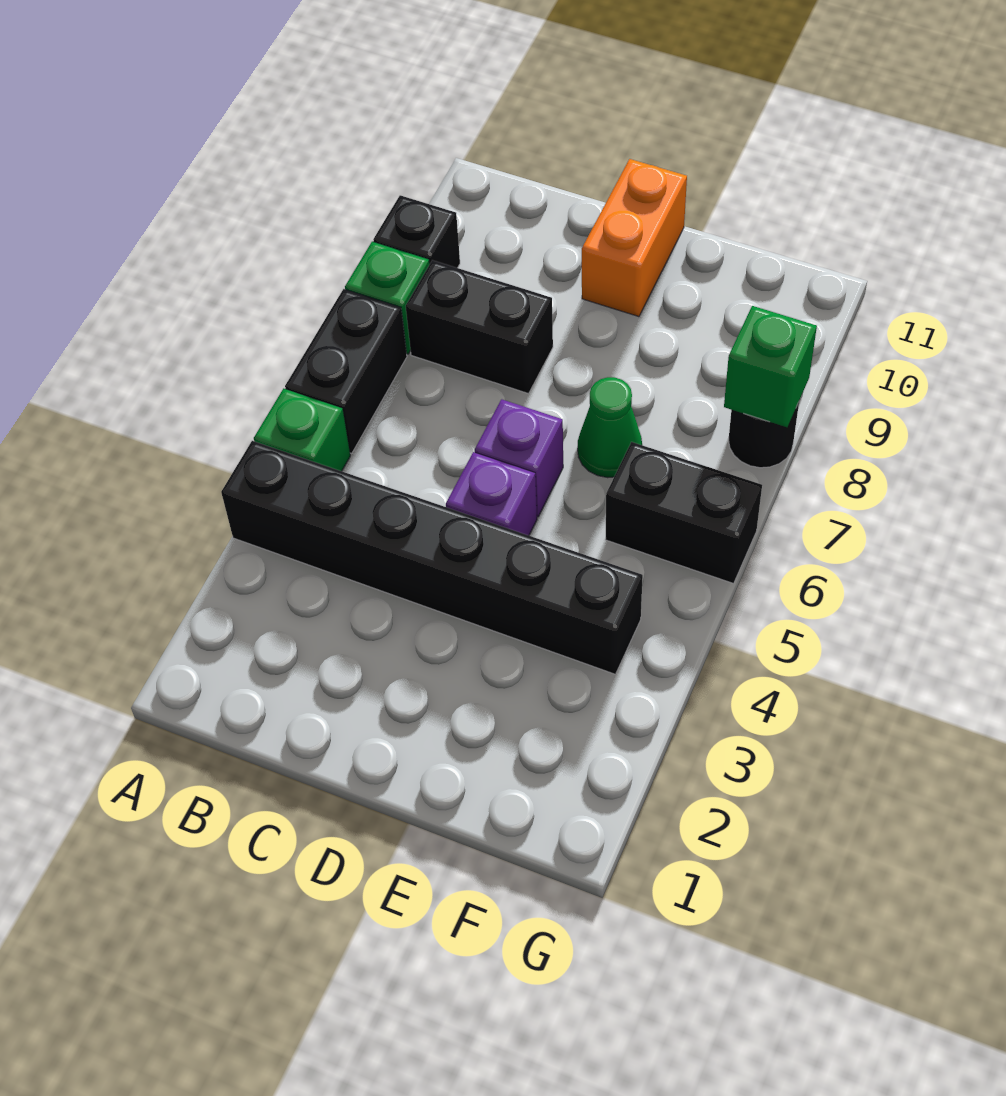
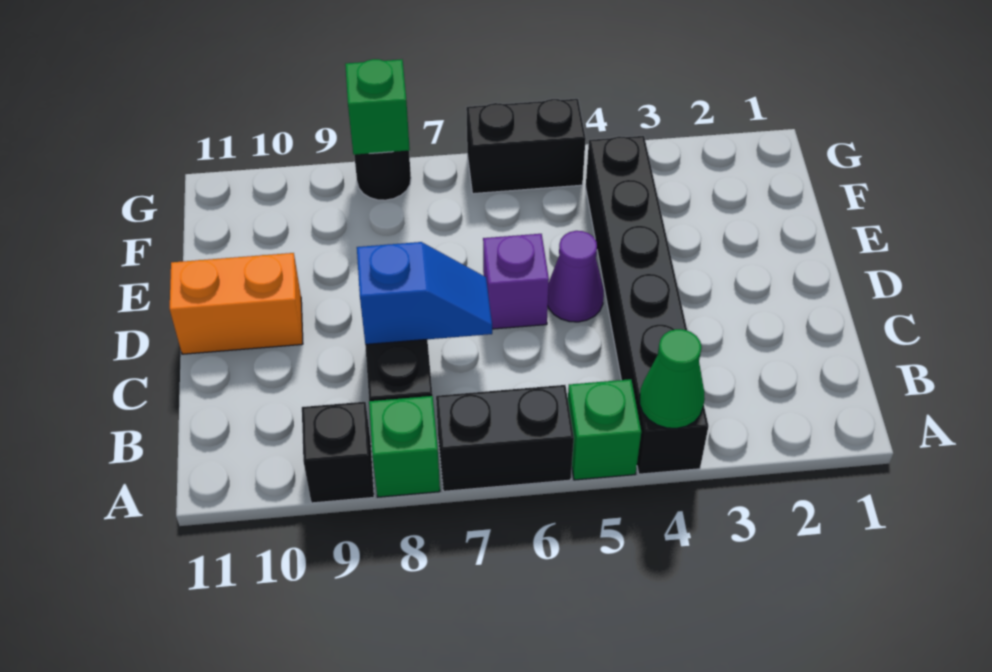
none -> blue slope C7:C8 level 2 top 8
purple brick D5 level 1 -> purple cone D5 level 1
green cone E7 level 1 -> green cone A4 level 2
black brick F6:G6 level 1 -> black brick G5:G6 level 1

